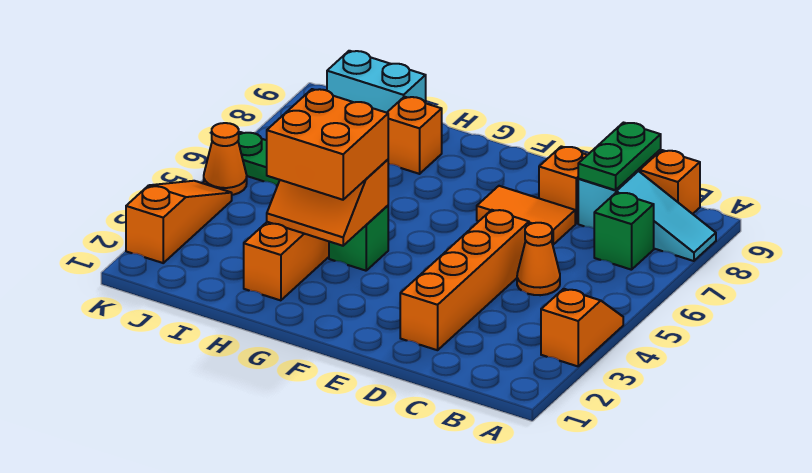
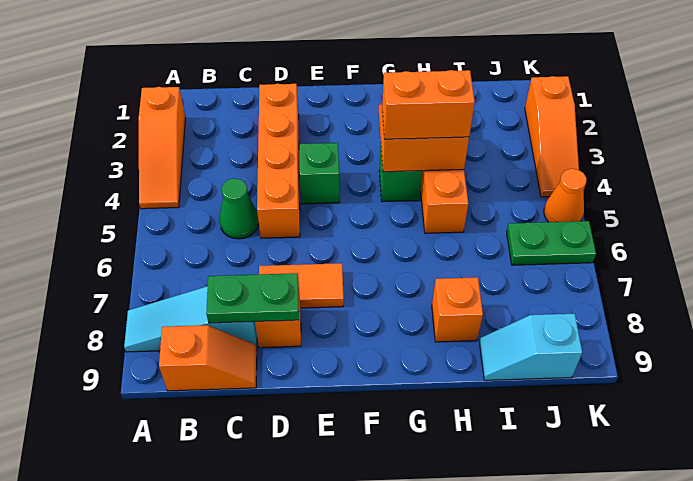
orange slope A3:A4 level 1 top 3 -> orange slope A2:A4 level 1 top 2
green brick B7 level 1 -> green brick E4 level 1
orange cone C5 level 1 -> green cone C5 level 1
green plate C8:C9 level 2 -> green plate C8:D8 level 2
orange brick G3:H4 level 3 -> orange brick G4:H4 level 3
cyan brick I9:J9 level 1 -> cyan slope I9:J9 level 1 top J

